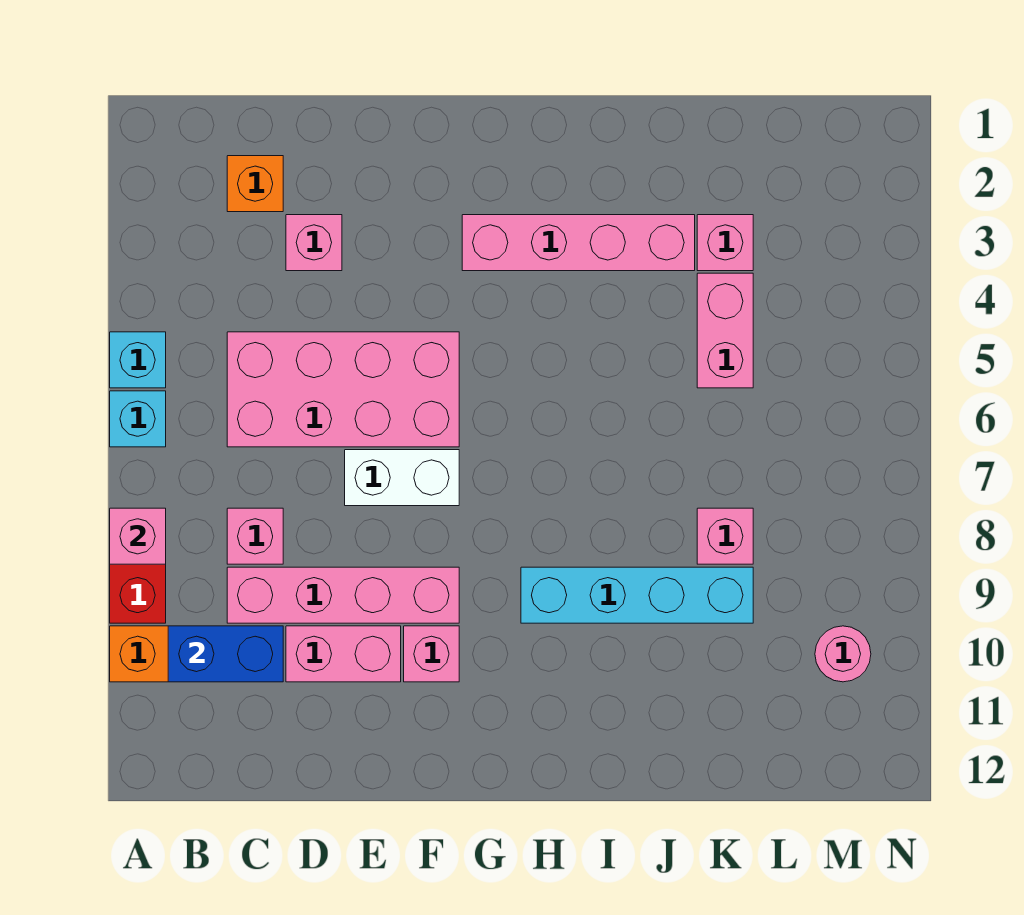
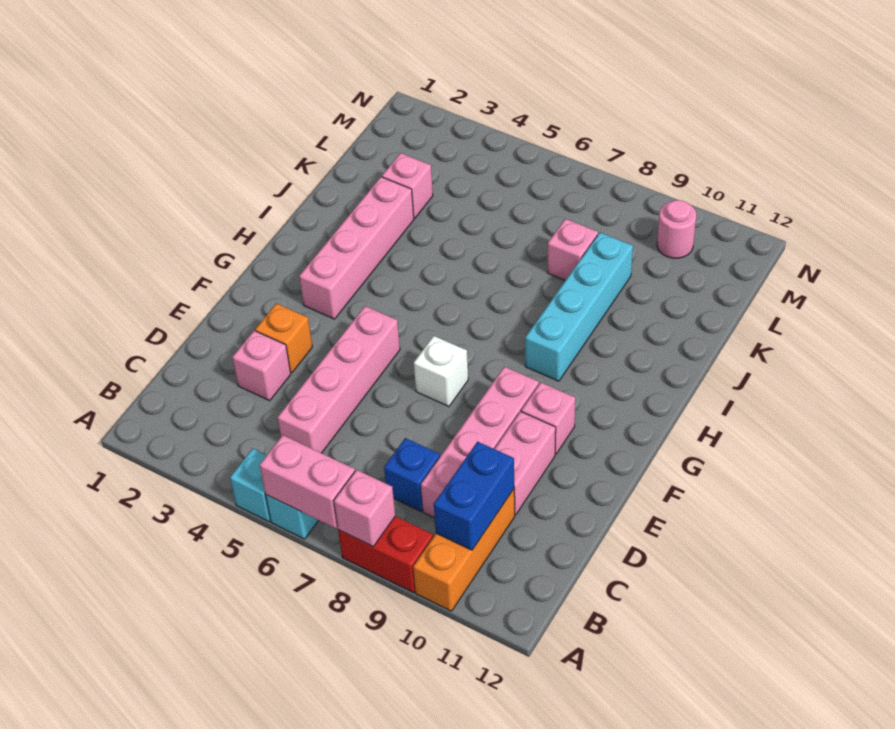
orange brick C2 level 1 -> orange brick E3 level 1
pink brick C5:F6 level 1 -> pink brick C5:F5 level 1
pink brick C8 level 1 -> blue brick C8 level 1
white brick E7:F7 level 1 -> white brick F7 level 1
pink brick K4:K5 level 1 -> pink brick A6:A7 level 2

